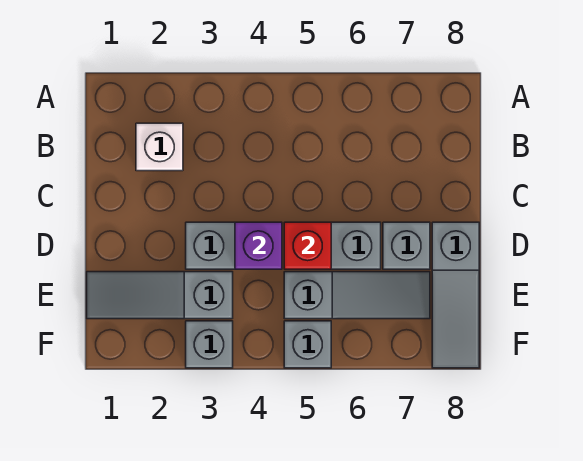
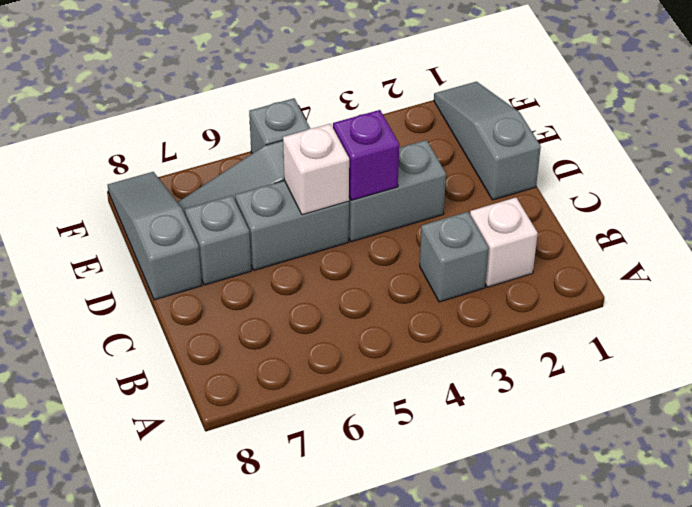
red brick D5 level 2 -> white brick D5 level 2
grey slope E1:E3 level 1 top 3 -> grey slope D1:F1 level 1 top D
grey brick F3 level 1 -> grey brick B3 level 1

